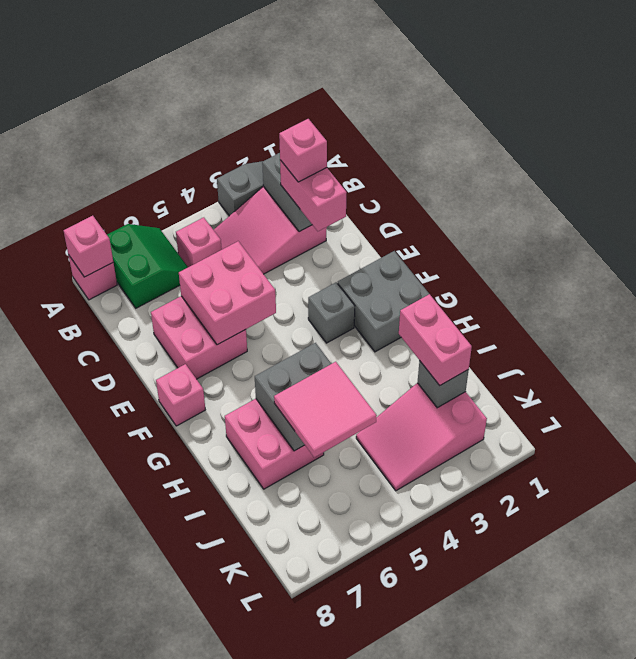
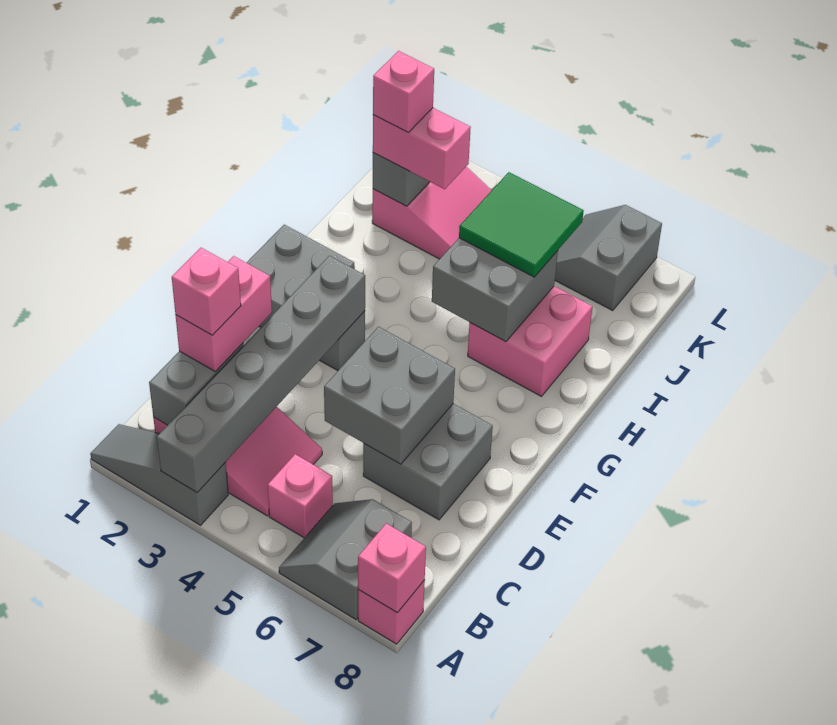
none -> grey brick A3:F3 level 2
green slope A6:B7 level 1 top 7 -> grey slope A6:B7 level 1 top 7
pink brick D5:E6 level 2 -> grey brick D5:E6 level 2
pink brick D6:E7 level 1 -> grey brick D6:E7 level 1
pink brick F8 level 1 -> pink brick J2 level 4
pink brick I2:J2 level 3 -> pink brick J2:J3 level 3
pink tile I5:J6 level 3 -> green tile I5:J6 level 3
none -> grey slope K6:L7 level 1 top 7

